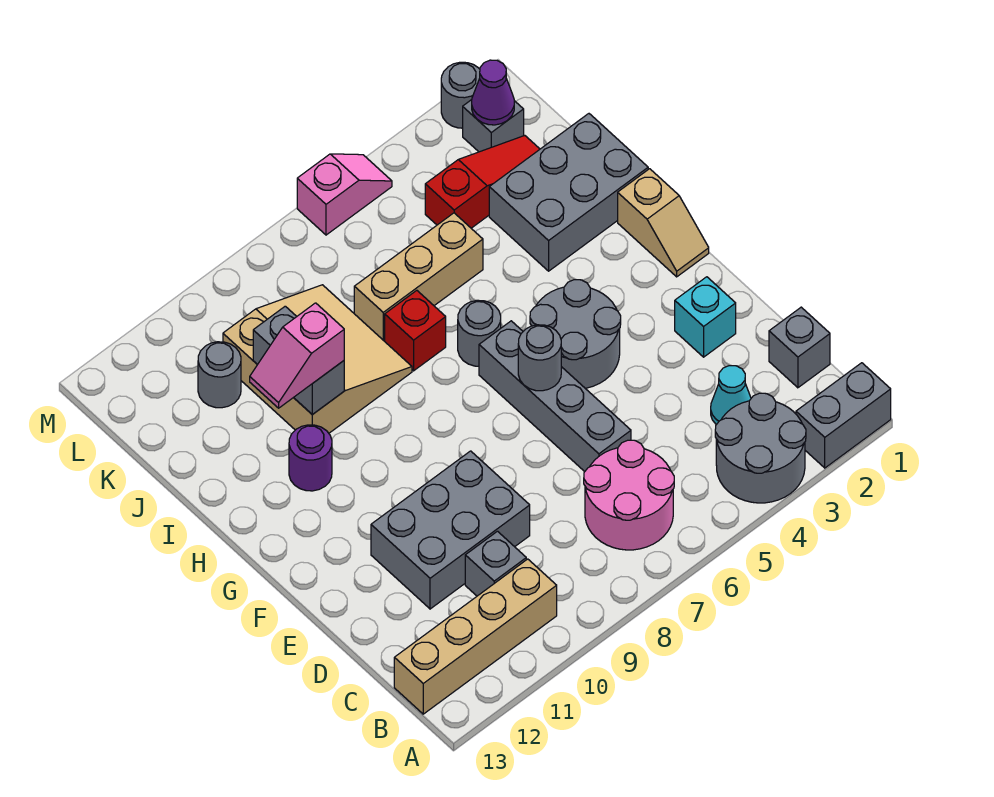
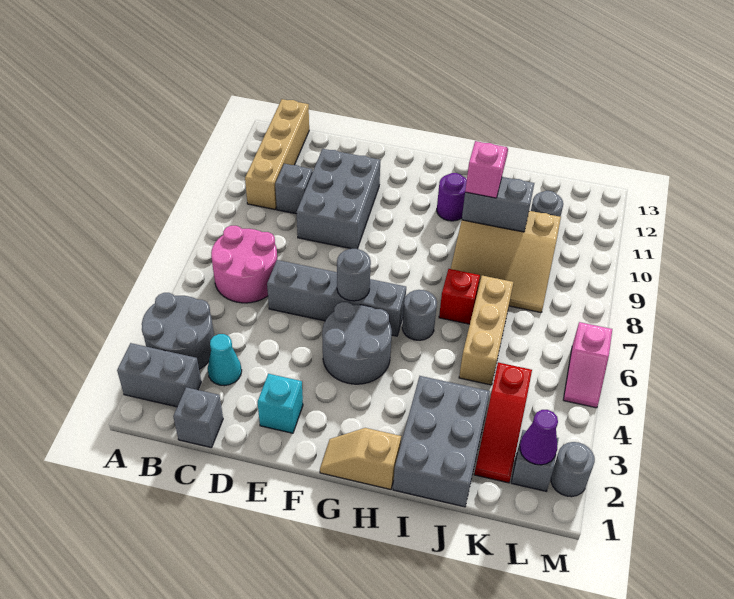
grey brick A1:A2 level 1 -> grey brick A2:B2 level 1

